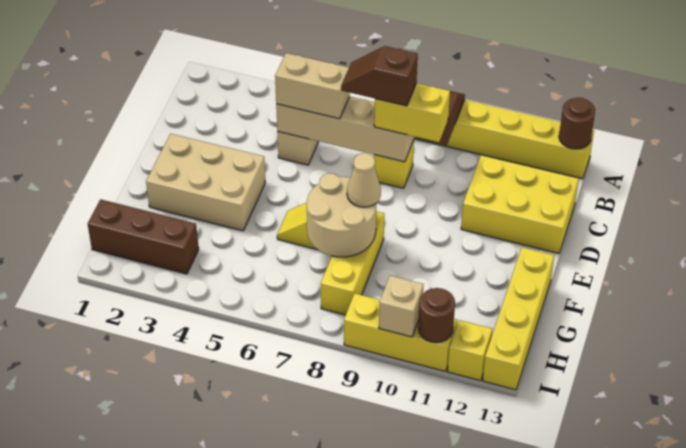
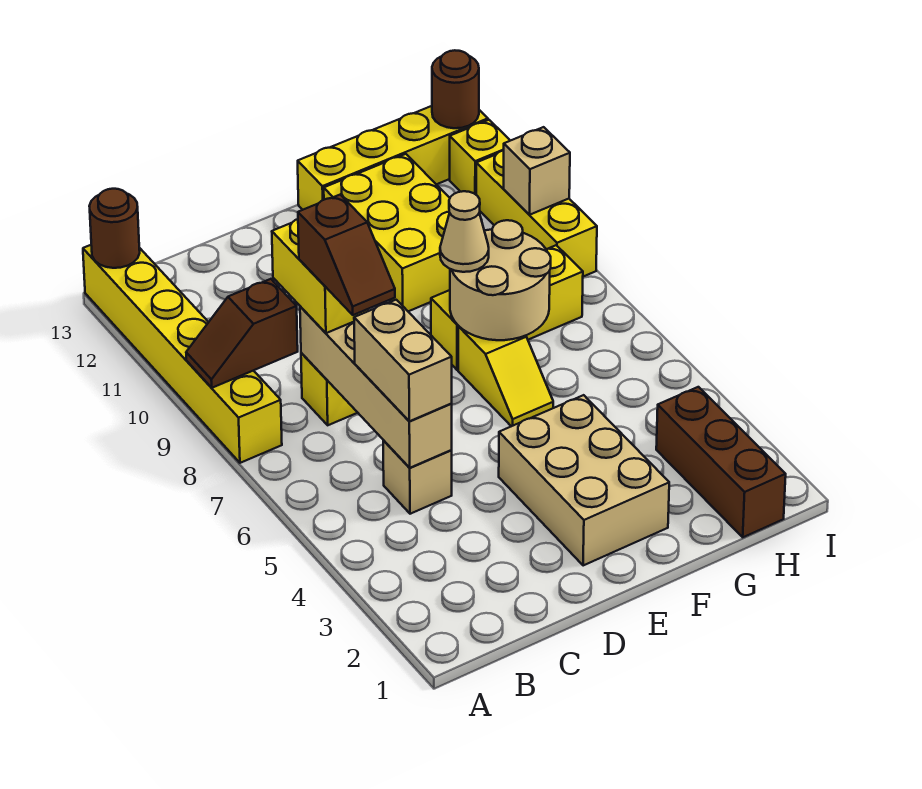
yellow brick C11:D13 level 1 -> yellow brick F10:G12 level 1
brown round brick I11 level 2 -> brown round brick I13 level 2

